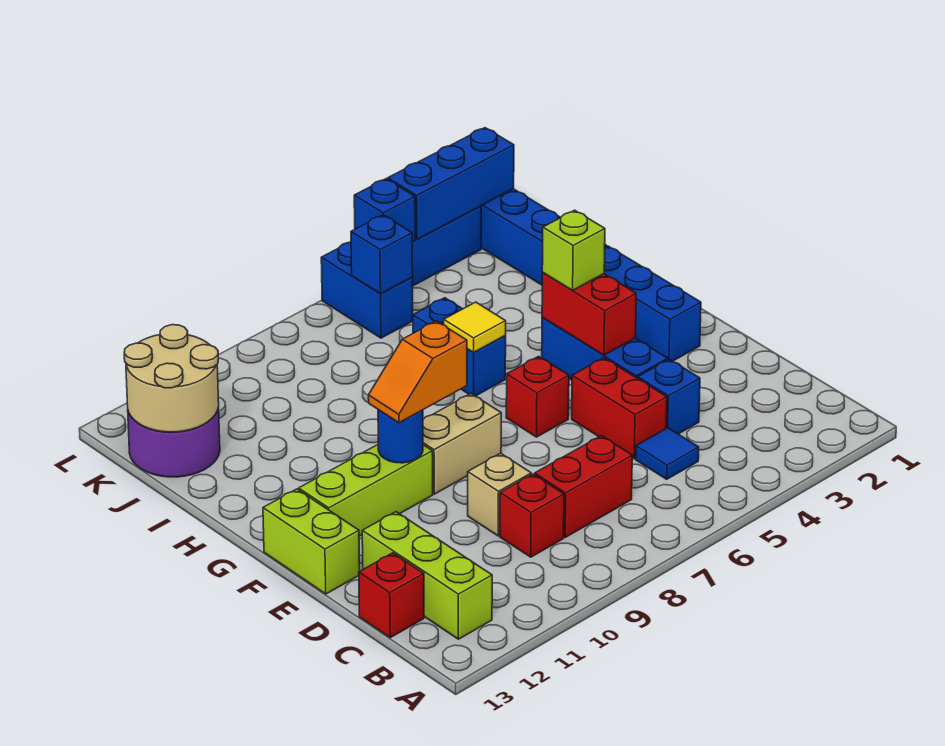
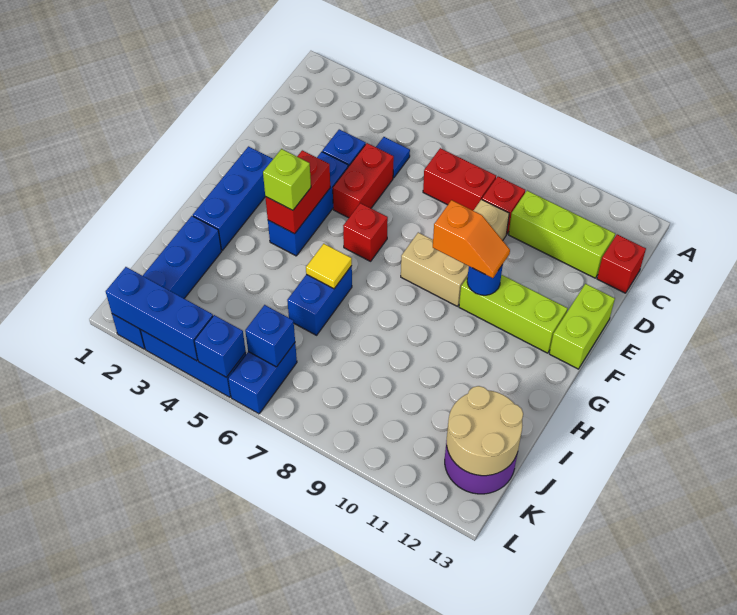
lime brick B12:D12 level 1 -> lime brick C10:C12 level 1

